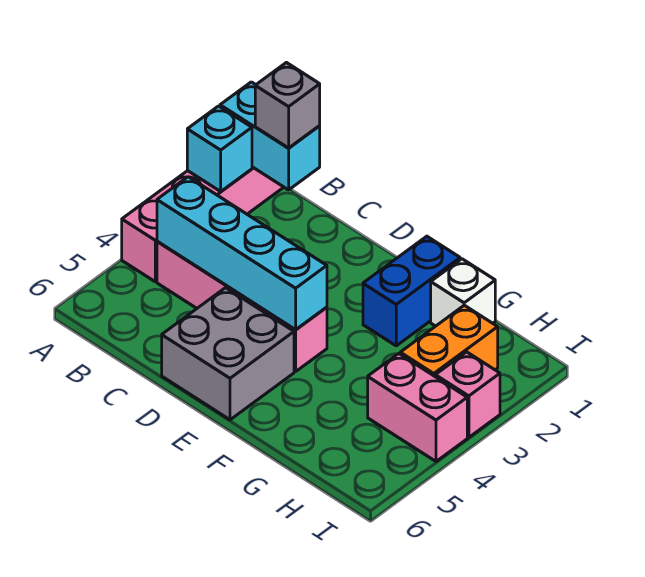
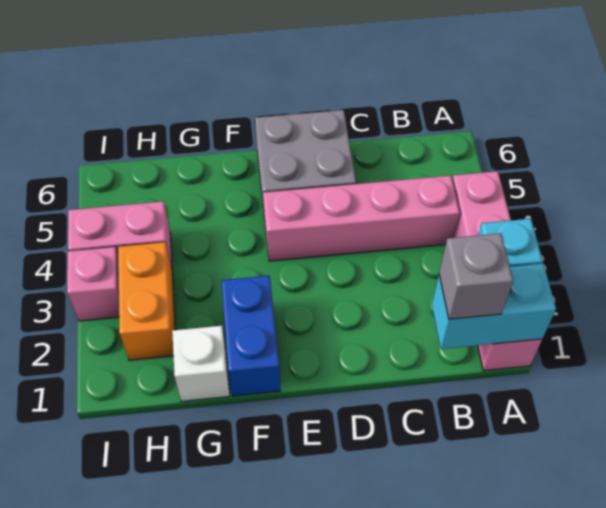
cyan brick B4:E4 level 2 -> none

